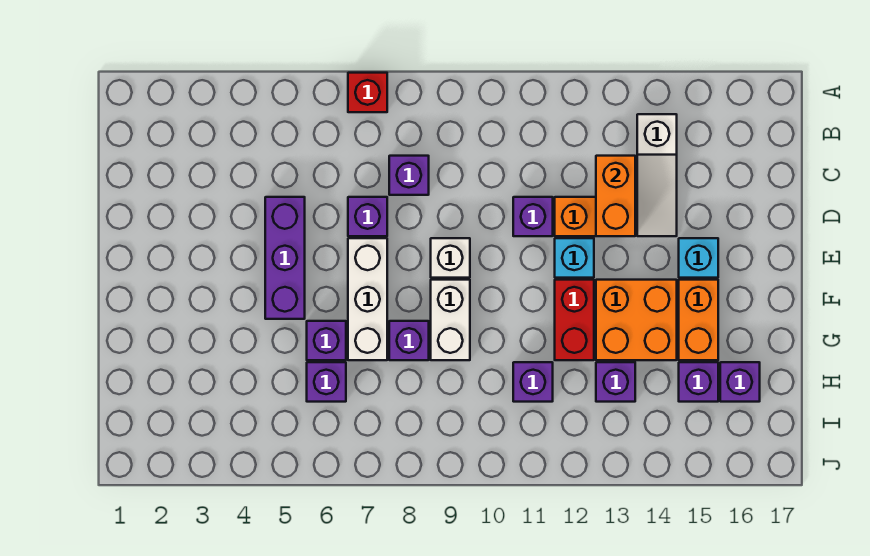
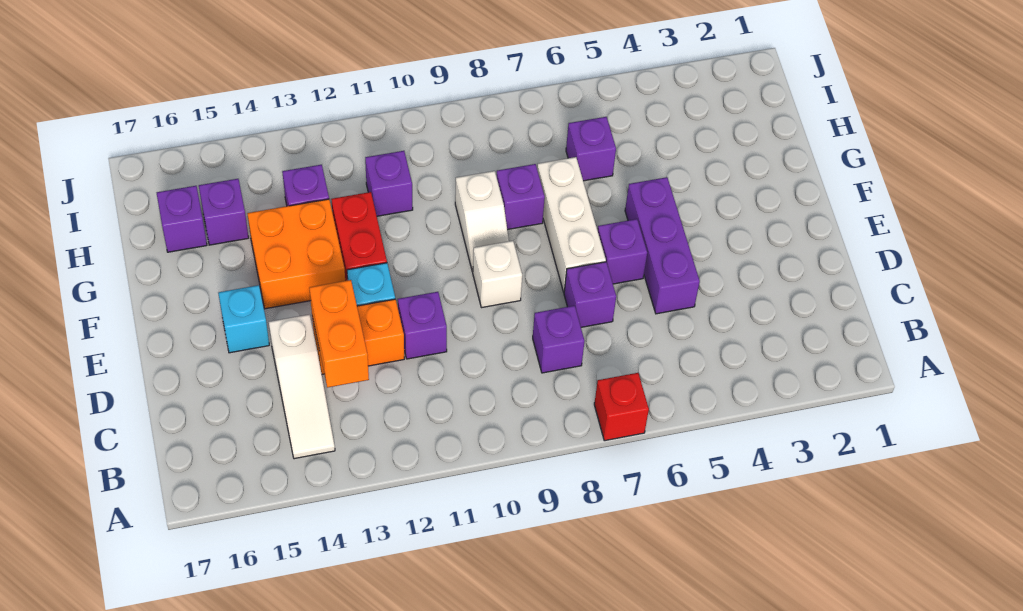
white slope B14:D14 level 1 top B -> white slope B14:D14 level 1 top D
white brick F9:G9 level 1 -> white slope F9:G9 level 1 top G
orange brick F15:G15 level 1 -> none
purple brick G6 level 1 -> purple brick E6 level 1

